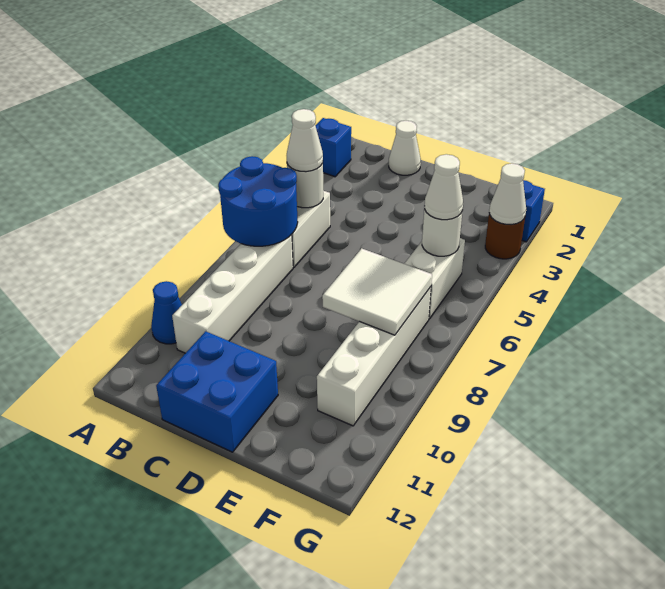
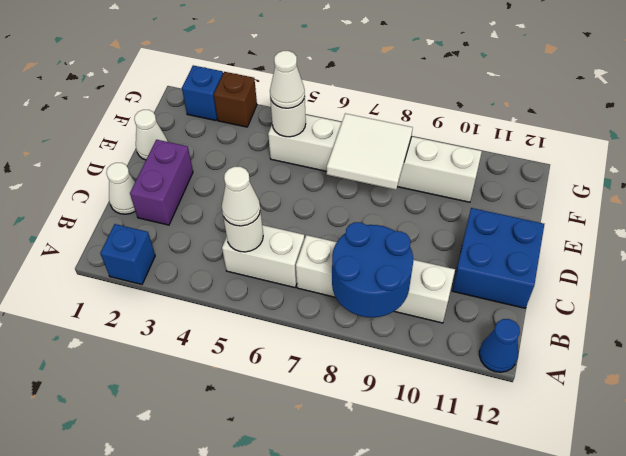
blue round brick A6:B7 level 2 -> blue round brick A8:B9 level 2
blue cone A10 level 1 -> blue cone A12 level 1
none -> purple brick C2:D2 level 1
brown round brick G3 level 1 -> brown brick G3 level 1
white cone G3 level 2 -> white cone E1 level 1

